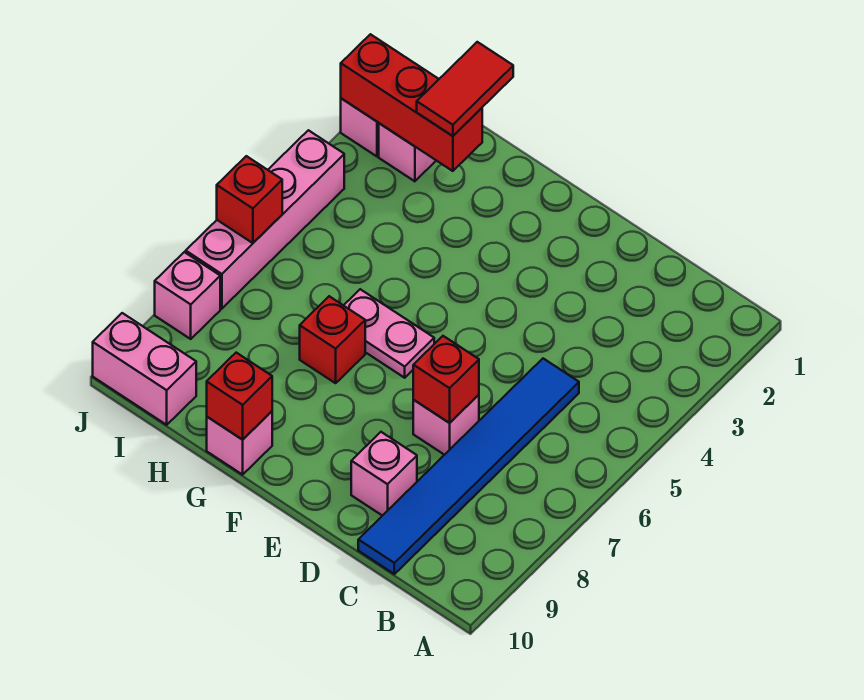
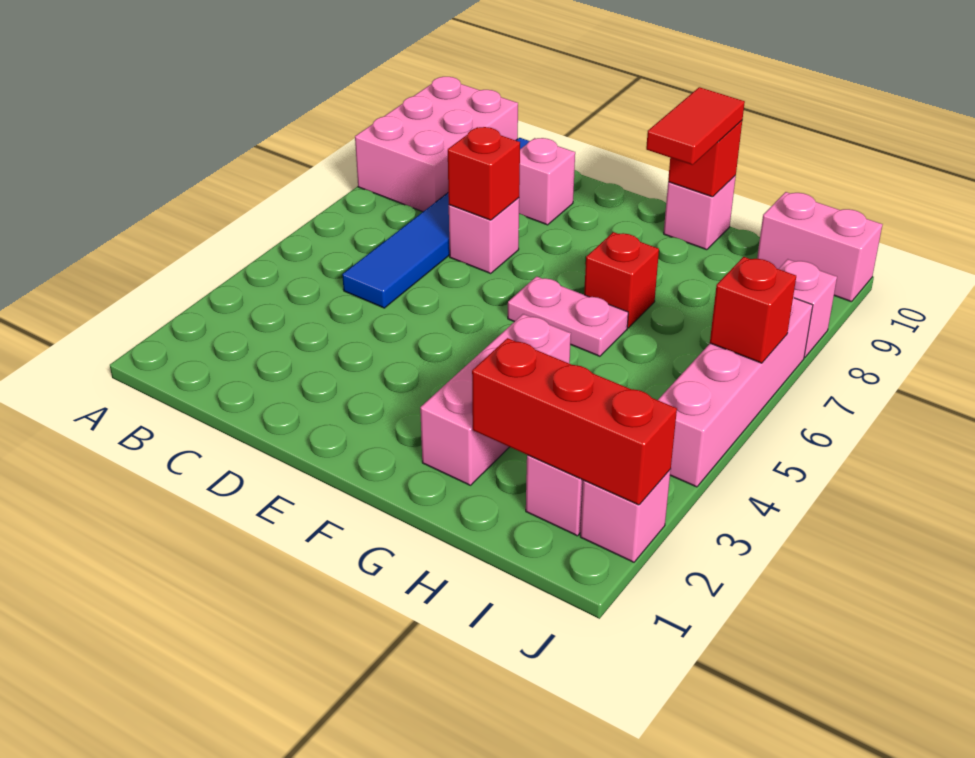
none -> pink brick A8:B10 level 1
none -> pink brick G2:G4 level 1
red tile H1:H2 level 3 -> red tile G9:G10 level 3

